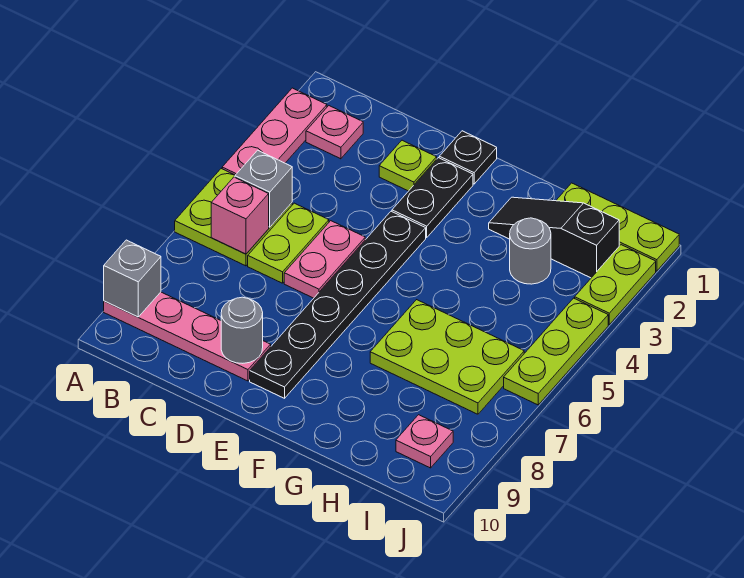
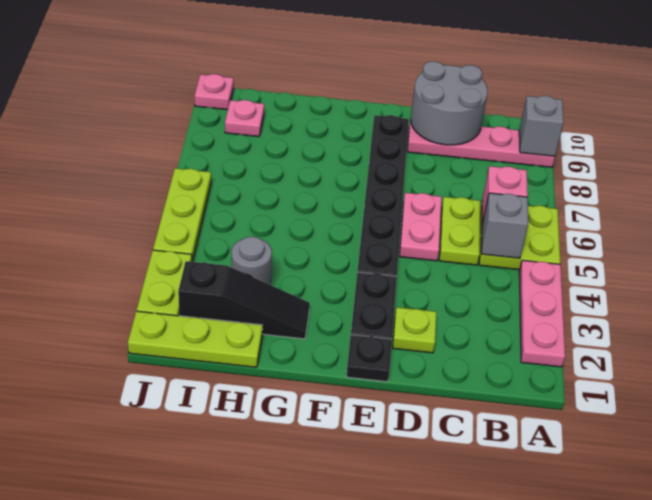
pink plate B2 level 1 -> pink plate J10 level 1
grey round brick D9 level 2 -> grey round brick C9:D10 level 2
lime plate G6:I7 level 1 -> none

